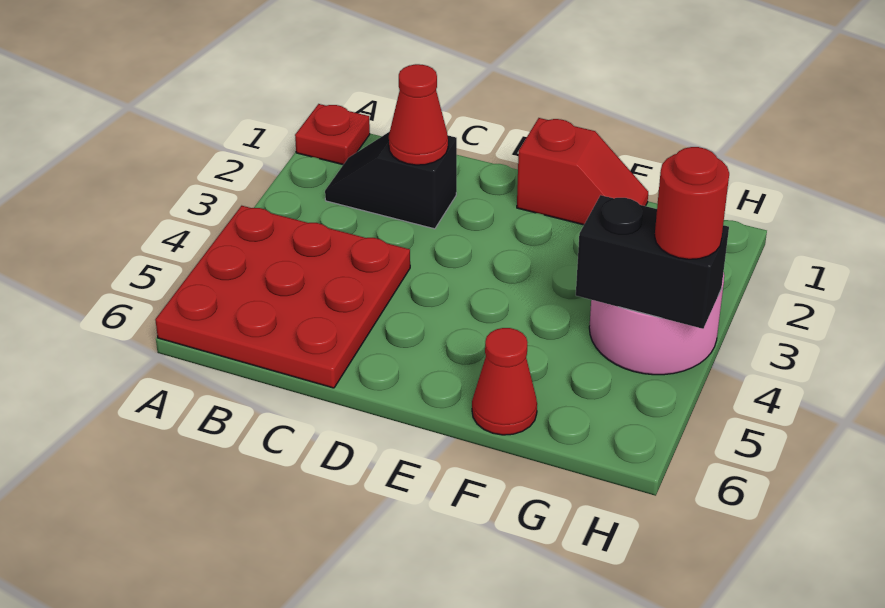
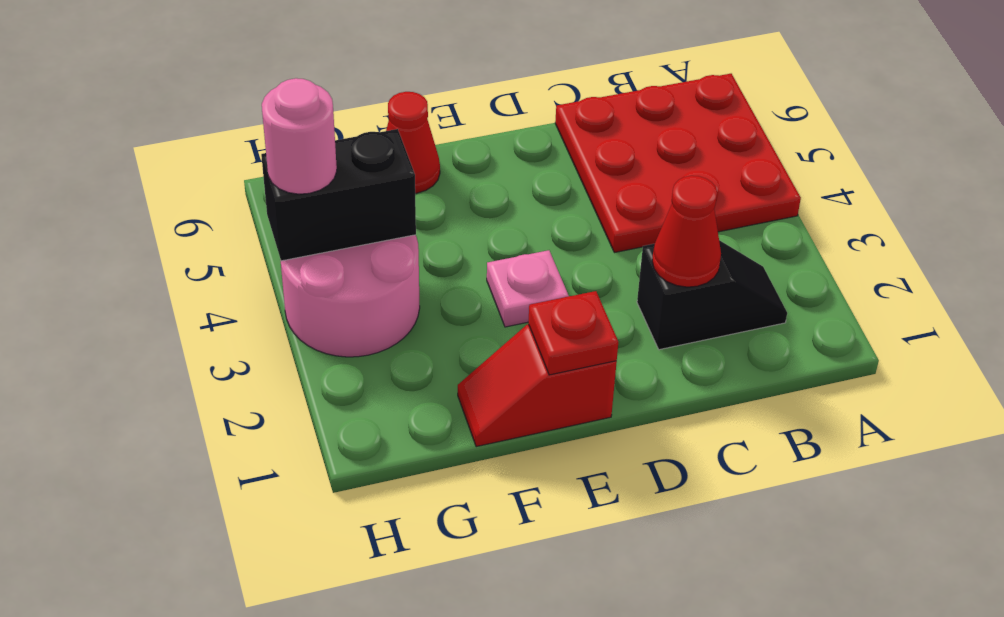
red plate A1 level 1 -> red plate E1 level 2
none -> pink plate E3 level 1
red round brick H4 level 3 -> pink round brick H4 level 3

